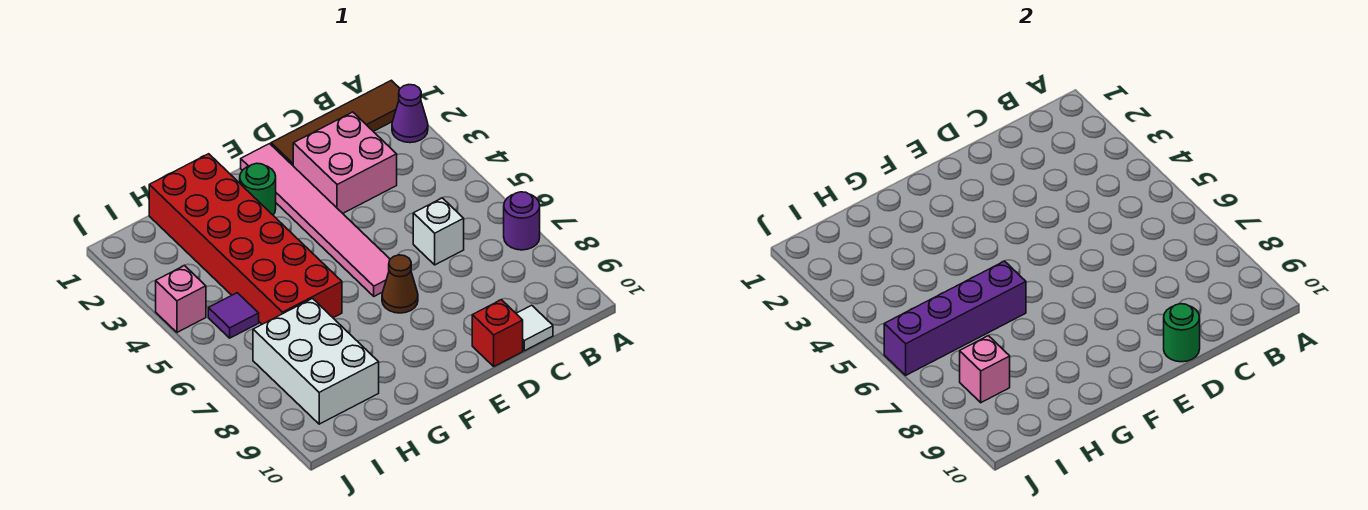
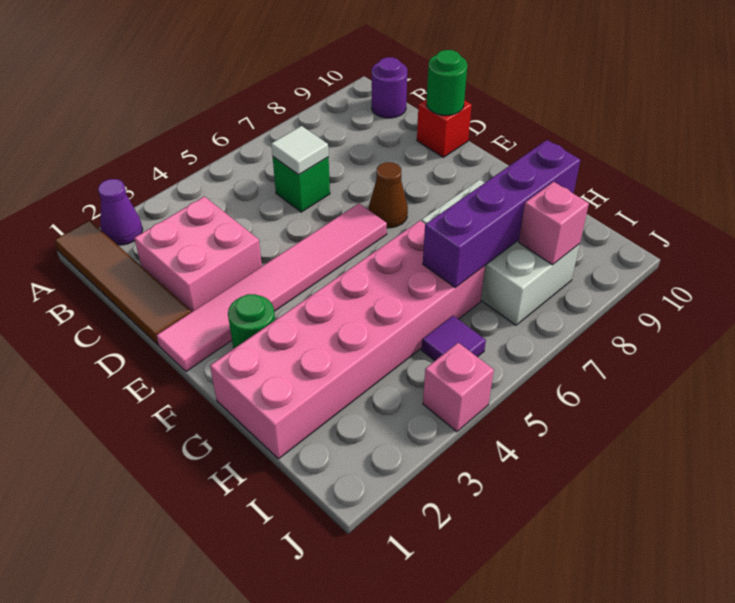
purple round brick A7 level 1 -> purple round brick B10 level 1
white brick C6 level 1 -> green brick C6 level 1
white tile C10 level 1 -> white tile C6 level 2
red brick G1:H6 level 1 -> pink brick G1:H6 level 1
purple brick G6:J6 level 2 -> purple brick H6:H9 level 2
white brick H7:I9 level 1 -> white brick G7:I8 level 1

